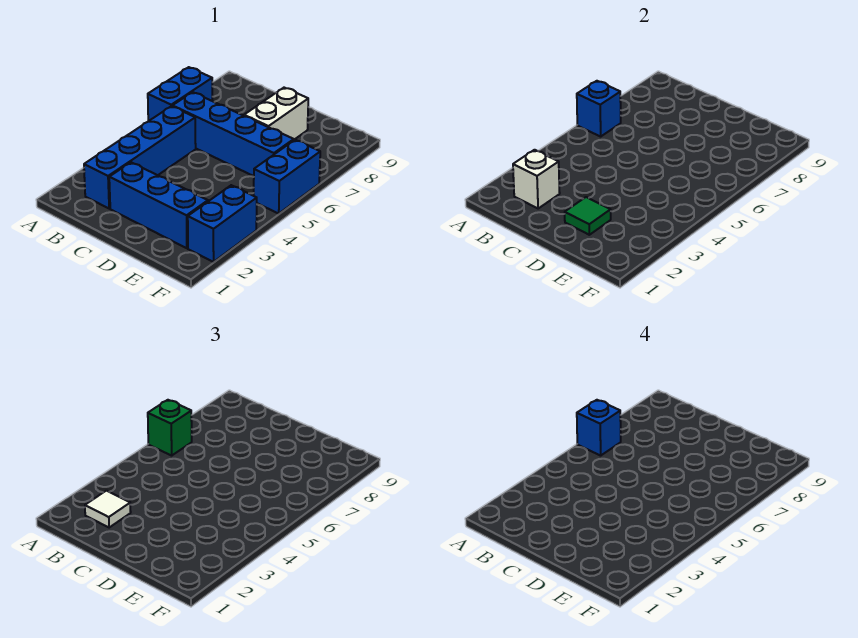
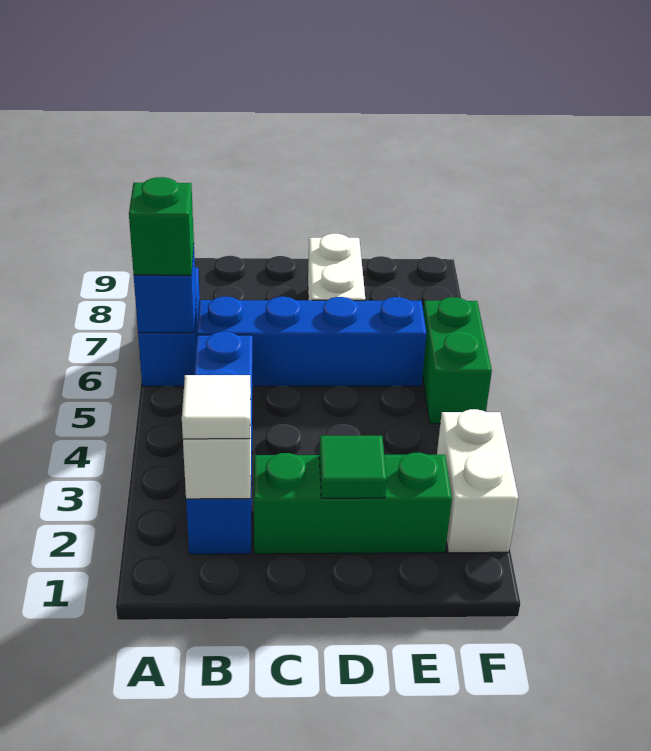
blue brick A6 level 4 -> none
blue brick C2:E2 level 1 -> green brick C2:E2 level 1
blue brick F2:F3 level 1 -> white brick F2:F3 level 1
blue brick F5:F6 level 1 -> green brick F5:F6 level 1

